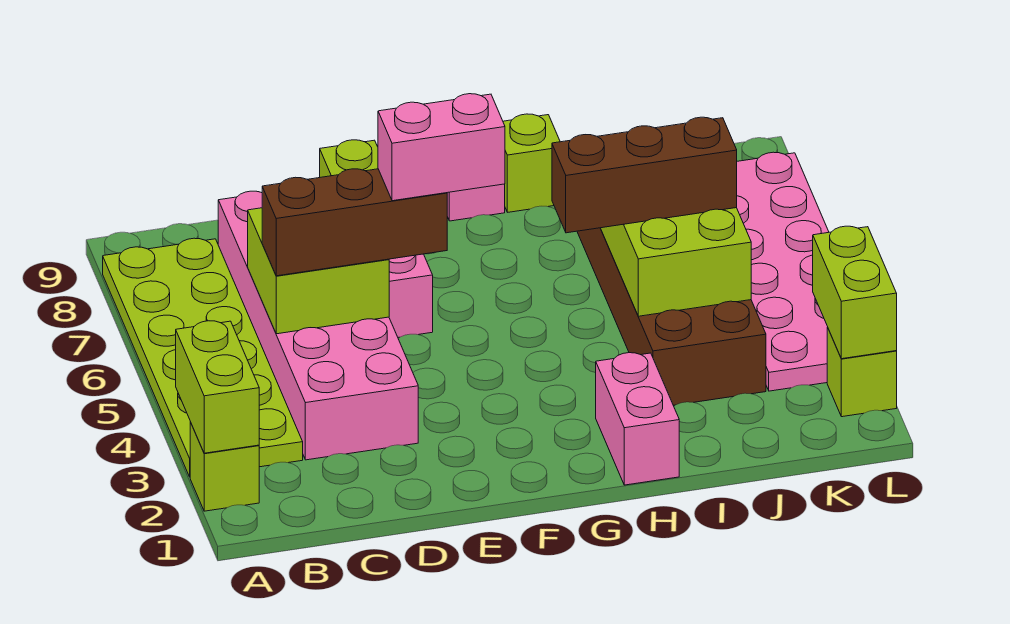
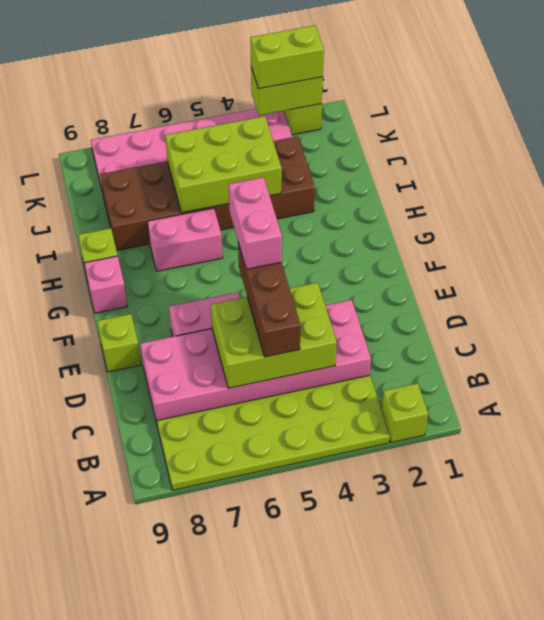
lime brick A2:A3 level 2 -> lime brick L2:L3 level 3
lime brick C5:D6 level 2 -> lime brick C4:D6 level 2
pink brick H1:H2 level 1 -> pink brick H6:H7 level 1
brown brick H5:J5 level 3 -> none

